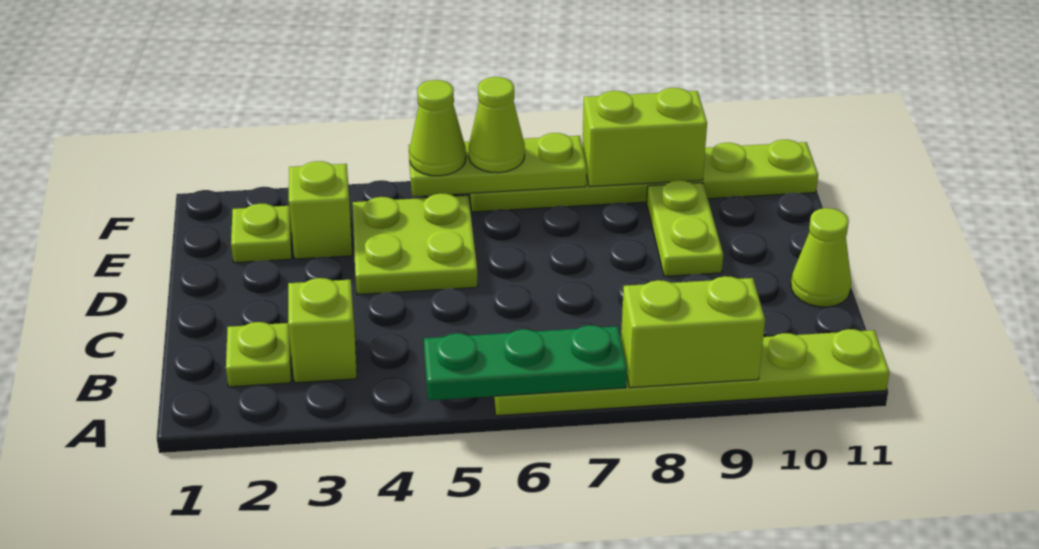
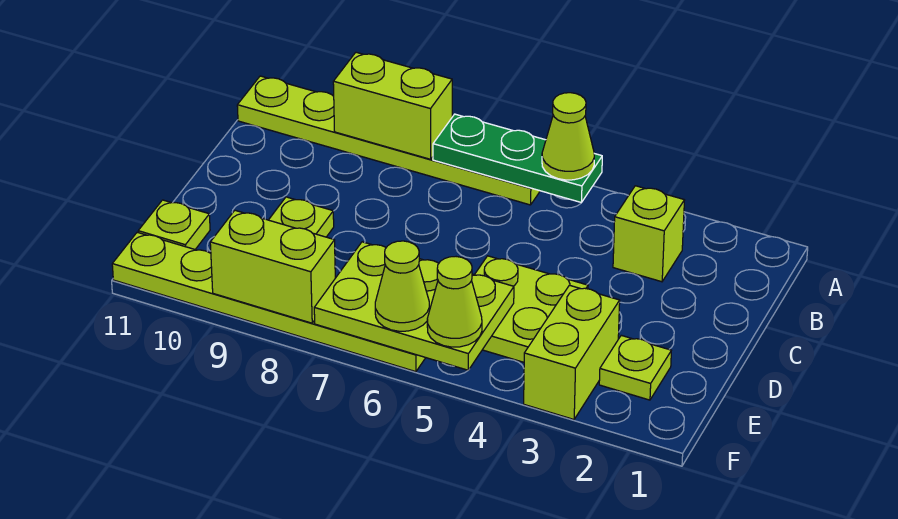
lime plate B2 level 1 -> lime plate E11 level 1
lime cone C11 level 1 -> lime cone A5 level 3
lime brick E3 level 1 -> lime brick E3:F3 level 1
lime plate F5:F7 level 2 -> lime plate E5:F7 level 2

